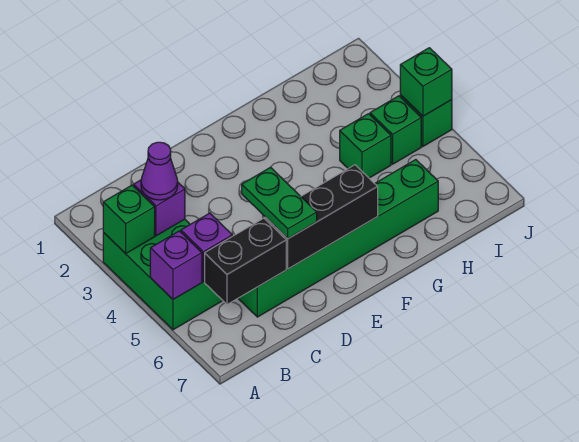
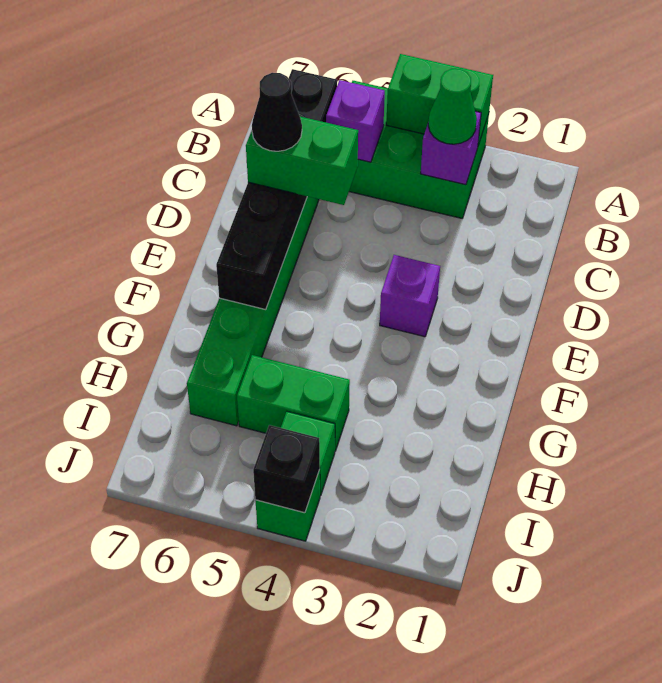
green brick A3 level 2 -> green brick A3:A4 level 2
purple brick A5 level 2 -> purple brick E3 level 1
purple cone B3 level 3 -> green cone B3 level 3
green plate D5:D6 level 3 -> green brick D5:D6 level 3
none -> black cone D6 level 4
green brick H4 level 1 -> green brick H4:H5 level 1
green brick J4 level 2 -> black brick J4 level 2

